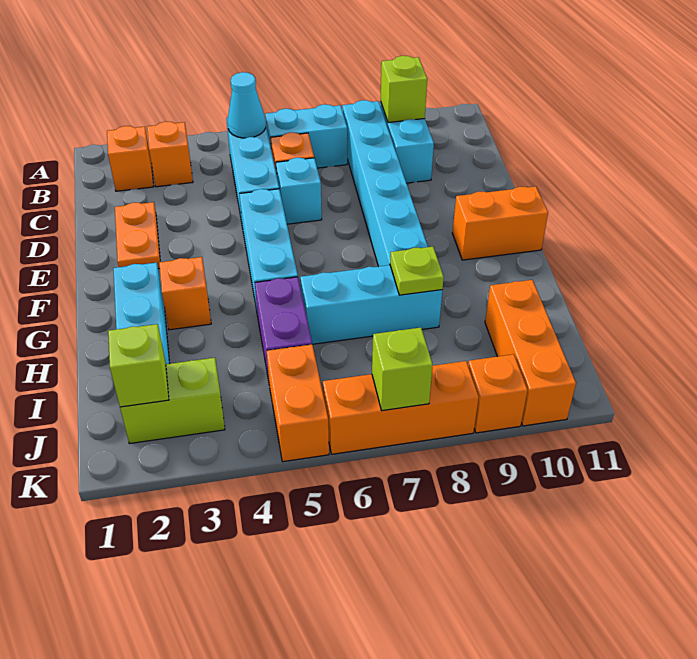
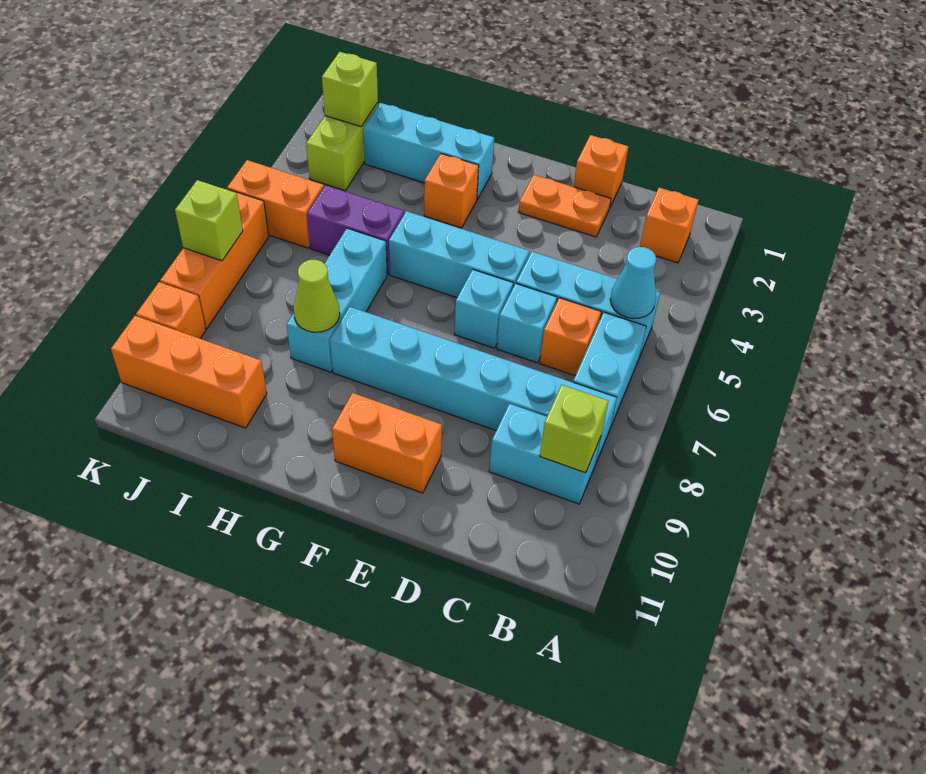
orange brick B3 level 1 -> orange brick D1 level 1
none -> cyan brick E6 level 1
orange brick F10:F11 level 1 -> orange brick E10:F10 level 1
lime plate H8 level 2 -> lime cone H8 level 2

